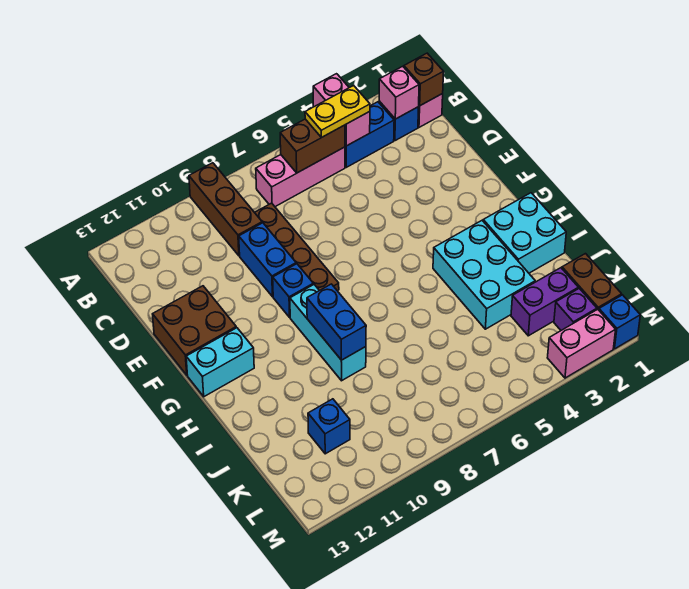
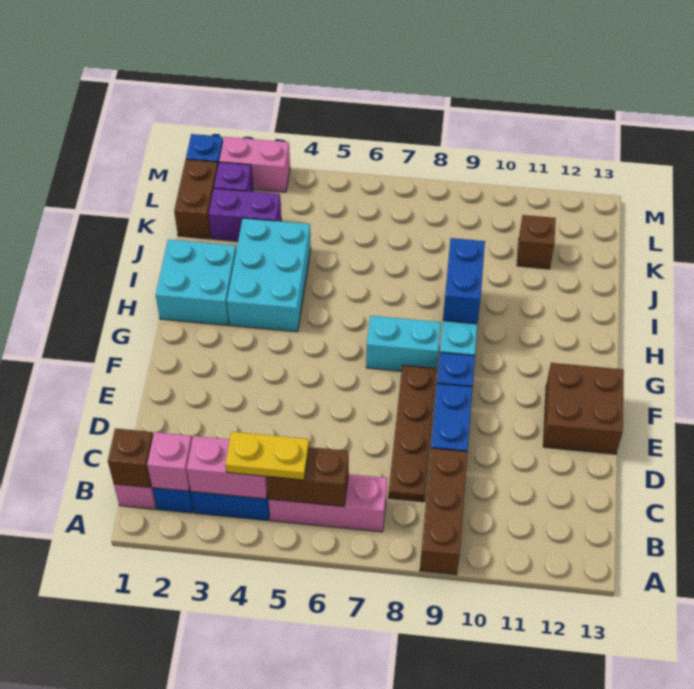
pink brick A4:B4 level 2 -> pink brick B3:B4 level 2
cyan brick G12:G13 level 1 -> cyan brick G7:G8 level 1
blue brick K11 level 1 -> brown brick K11 level 1

